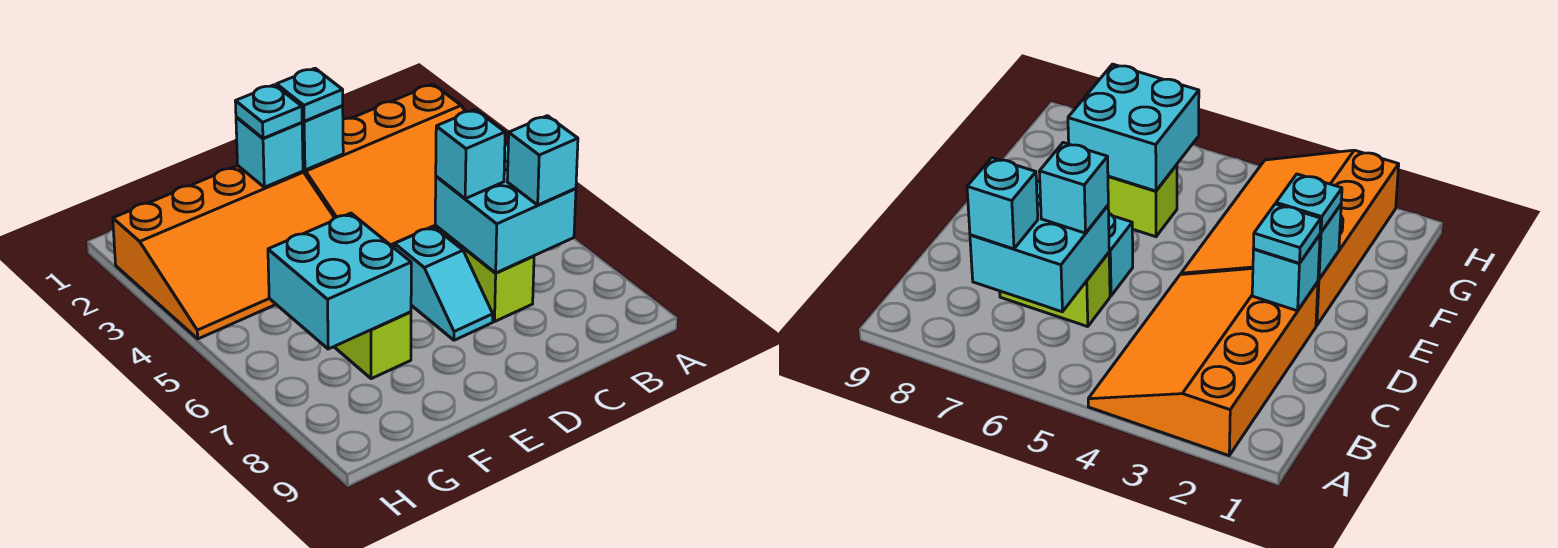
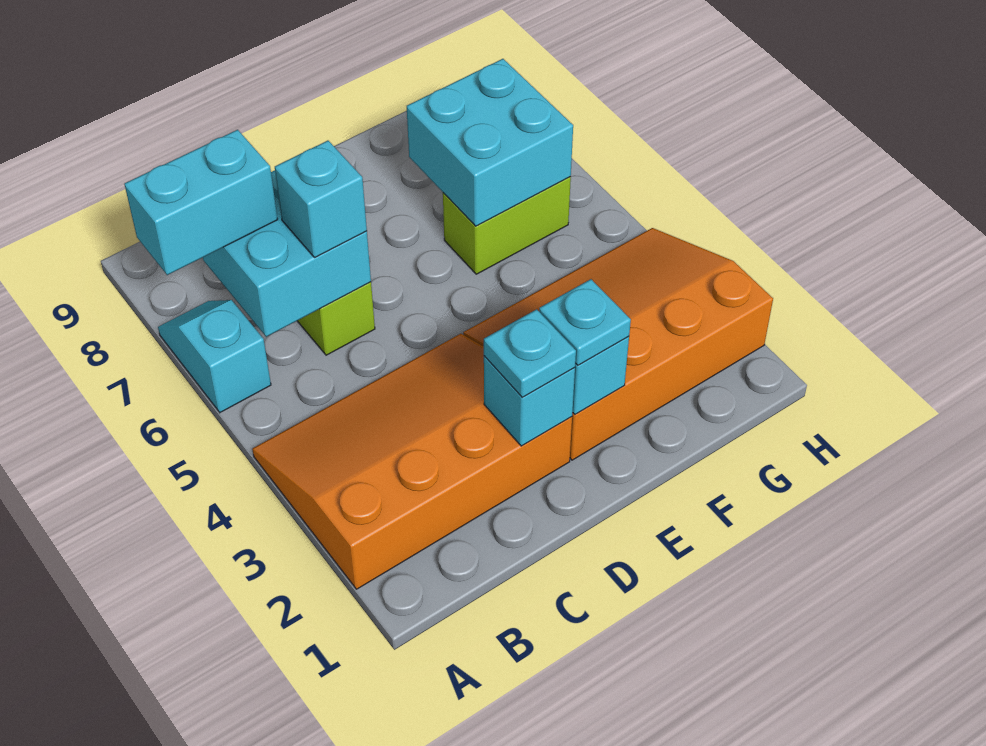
cyan brick B7 level 3 -> cyan brick A7:B7 level 3
cyan slope D6:D7 level 1 top 6 -> cyan slope A6:A7 level 1 top 6
lime brick F6:F7 level 1 -> lime brick F6:G6 level 1

